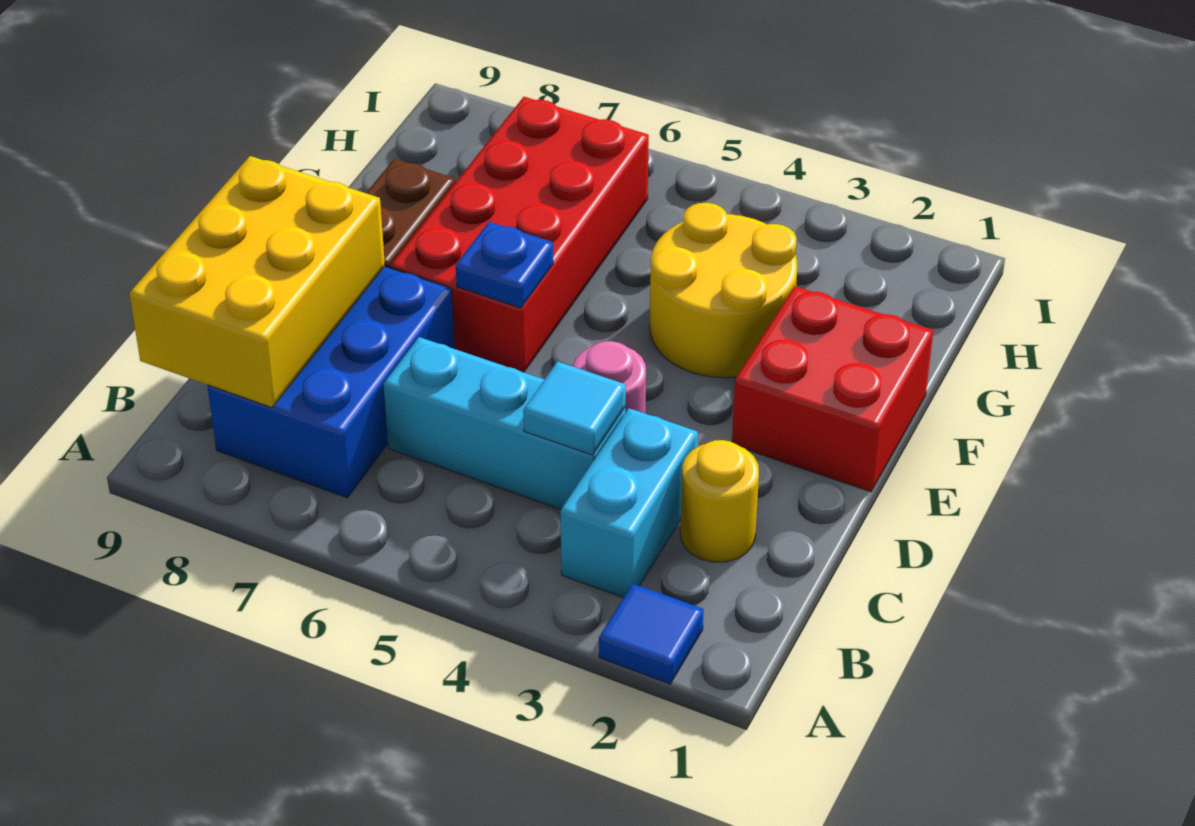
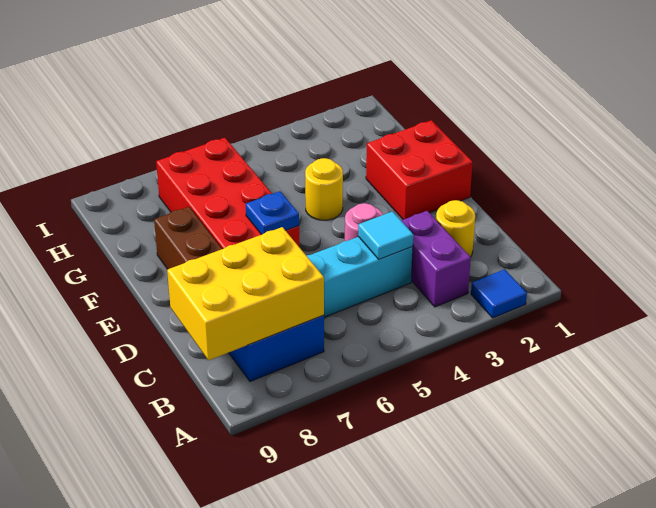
cyan brick B3:C3 level 1 -> purple brick B3:C3 level 1
yellow brick B8:D9 level 2 -> yellow brick B7:C9 level 2
yellow round brick F3:G4 level 1 -> yellow round brick F4 level 1

